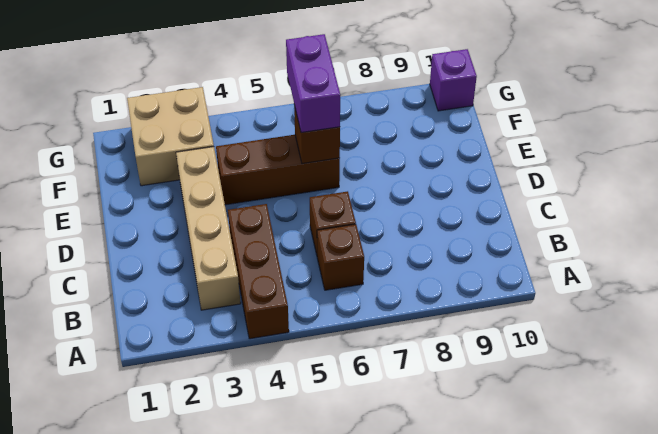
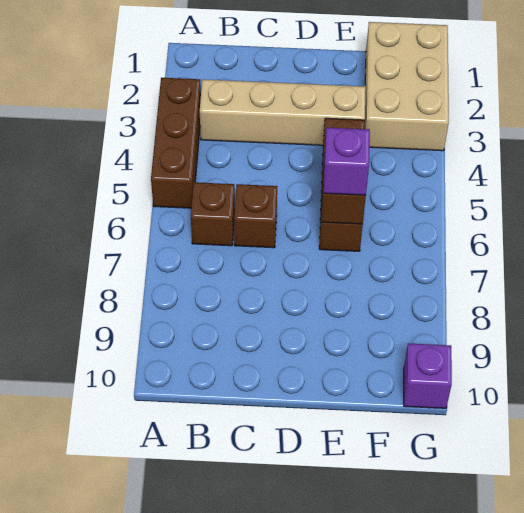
brown brick A4:C4 level 1 -> brown brick A3:A5 level 1
purple brick E6:F6 level 3 -> purple brick E6 level 3
tan brick F2:G3 level 1 -> tan brick F1:G3 level 1

